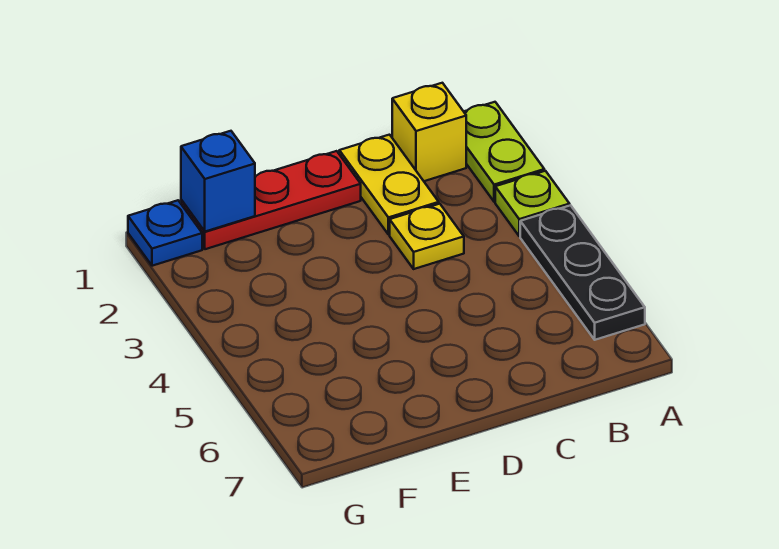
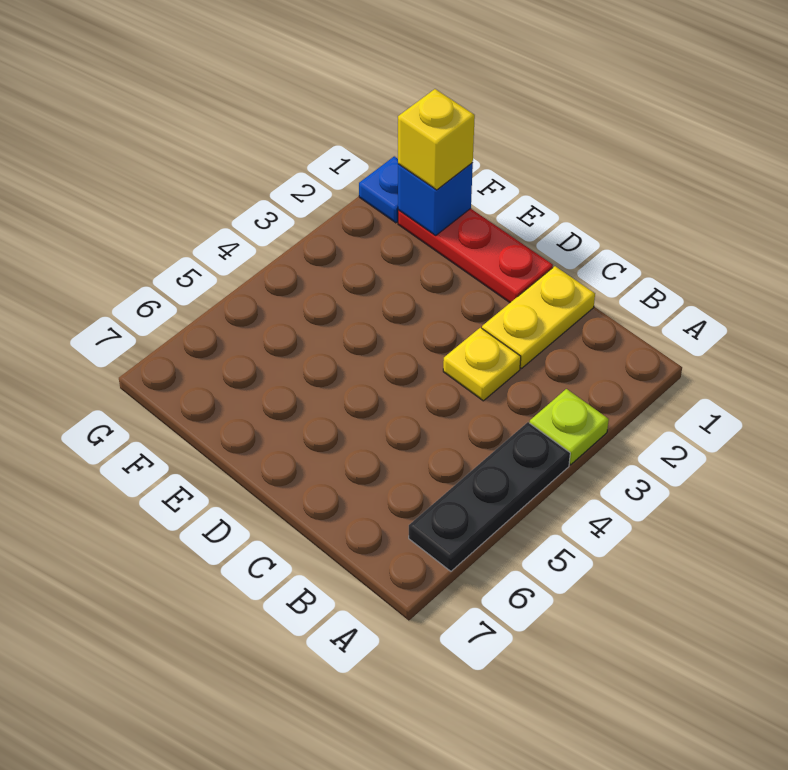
lime plate A1:A2 level 1 -> none
yellow brick B1 level 1 -> yellow brick F1 level 3

